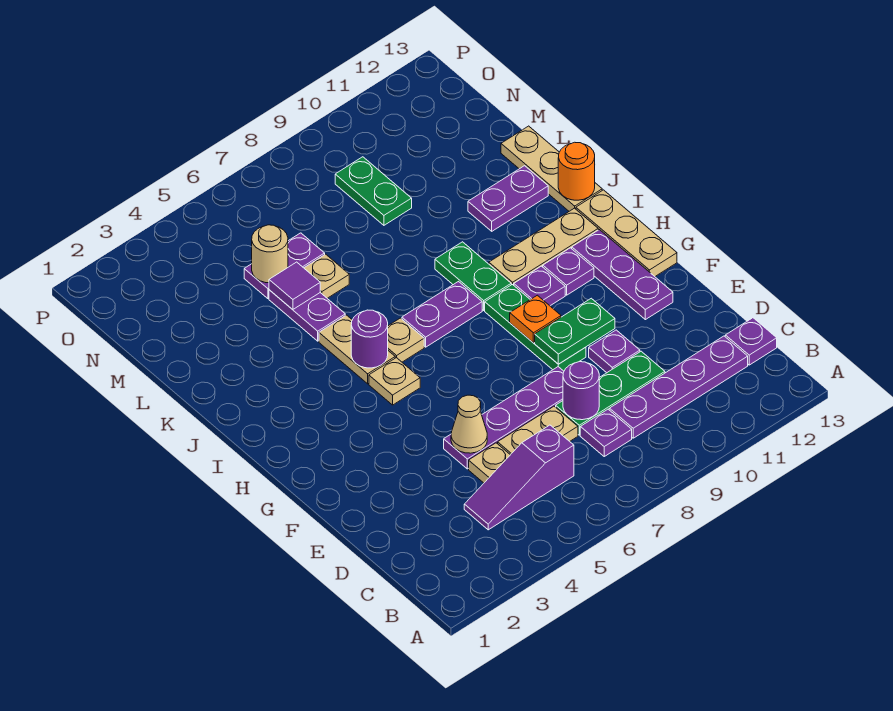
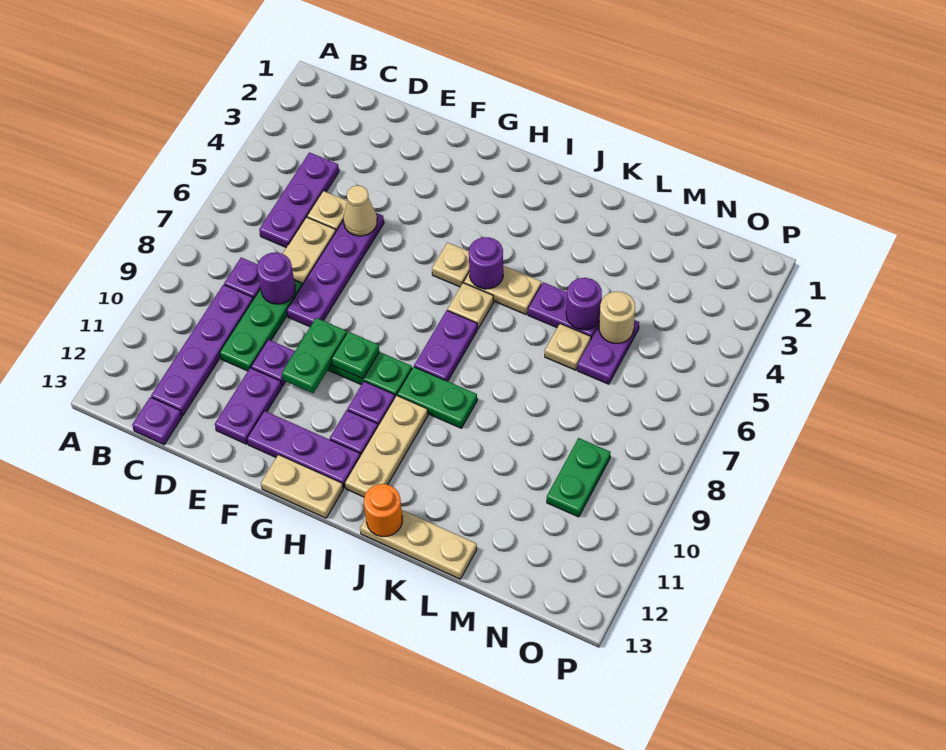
purple slope C4:C6 level 1 top 6 -> purple plate C4:C6 level 1
orange plate G9 level 2 -> green plate G9 level 2
tan plate G13:I13 level 1 -> tan plate G13:H13 level 1
purple plate K11:K12 level 1 -> purple plate E11:E12 level 1
purple tile L5 level 2 -> purple round brick L5 level 2
green plate M9:N9 level 1 -> green plate N9:N10 level 1

